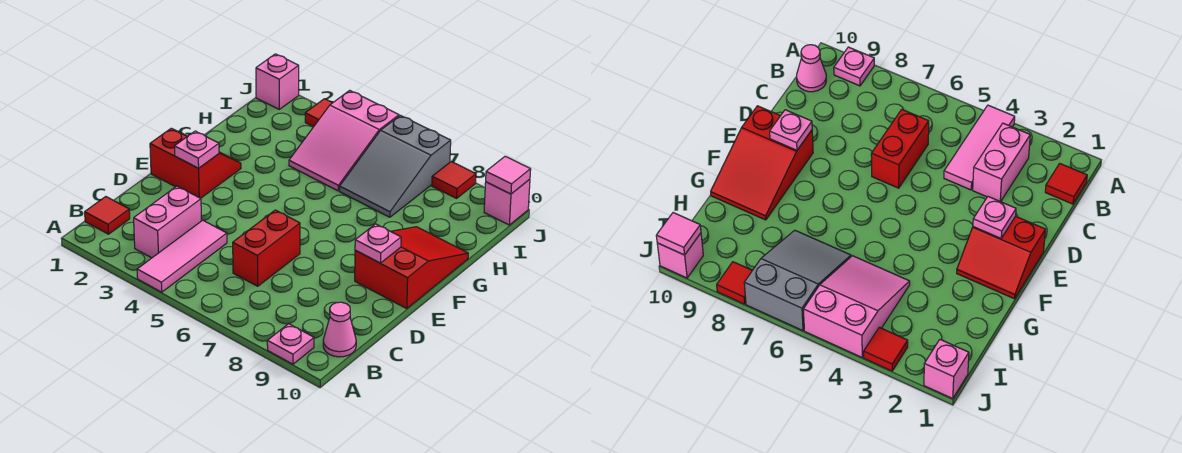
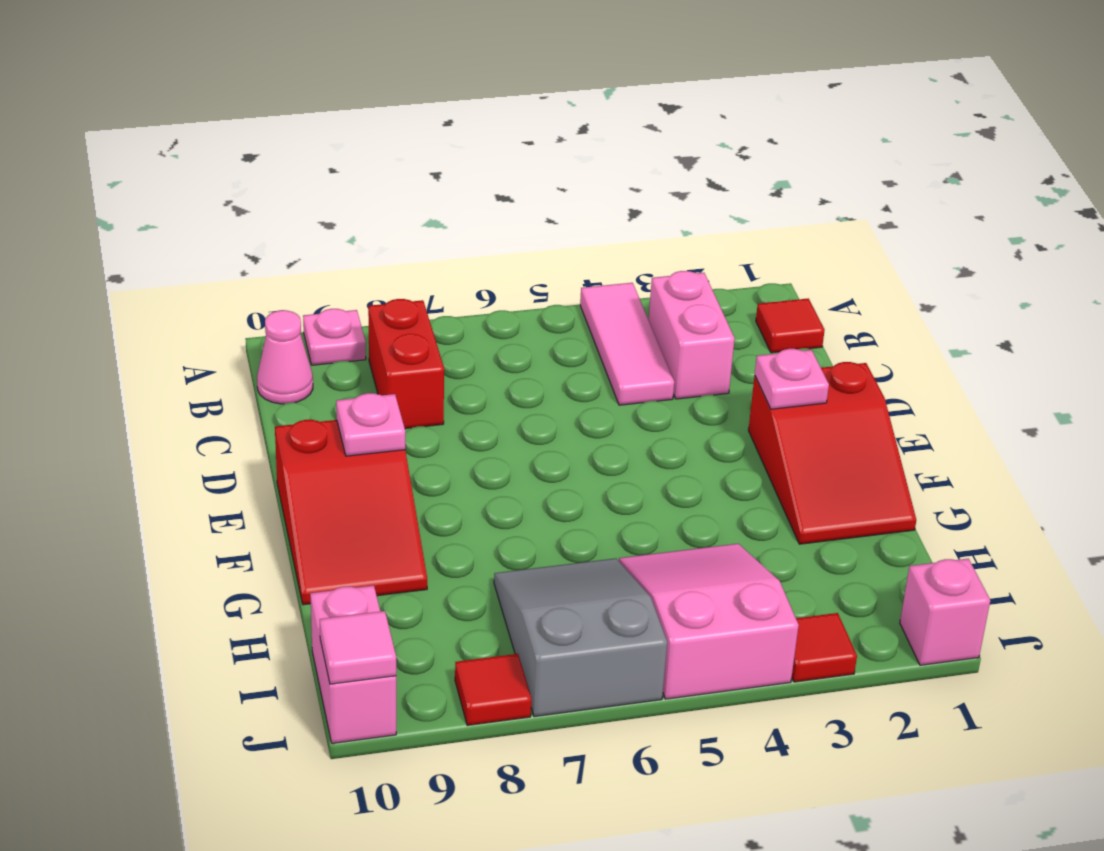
red brick C6:D6 level 1 -> red brick B8:C8 level 1
red slope E1:F2 level 1 top E -> red slope E1:G2 level 1 top E
pink brick J10 level 1 -> pink brick I10:J10 level 1

